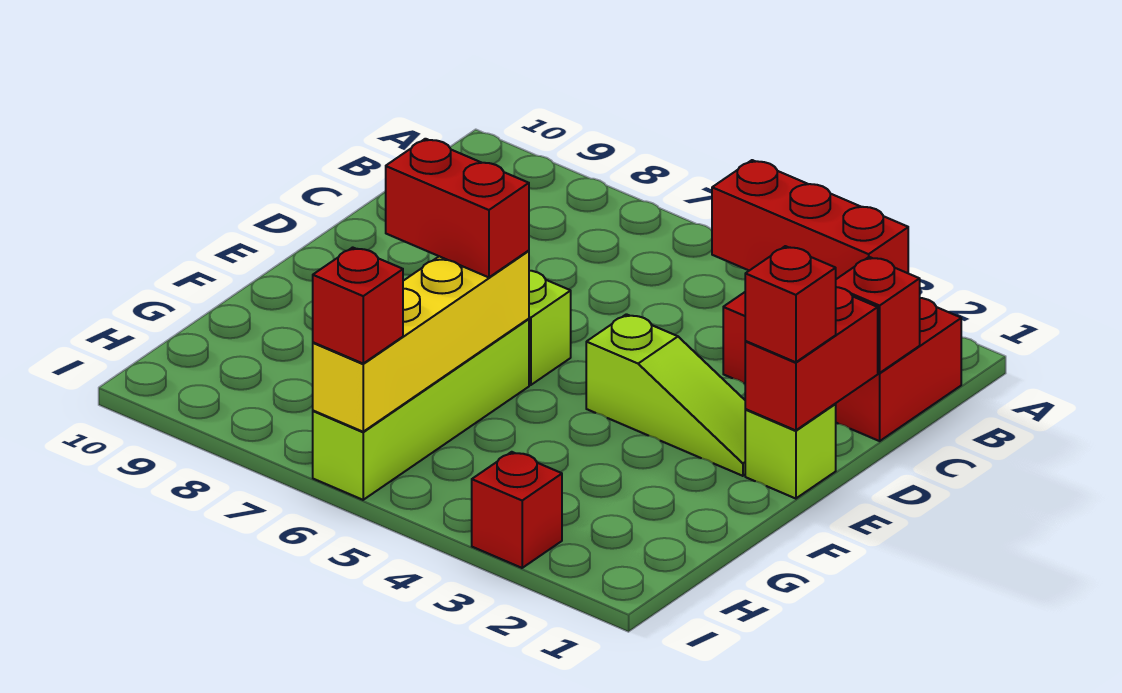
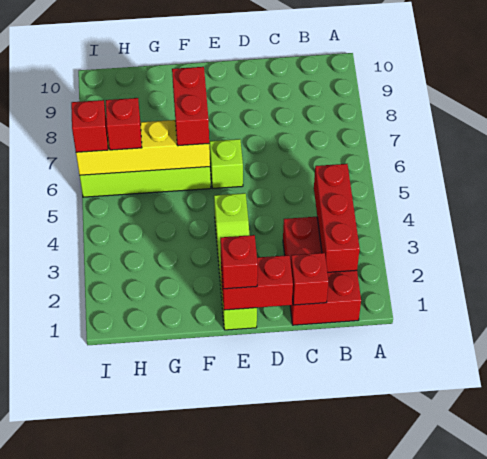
red brick I3 level 1 -> red brick H6 level 3

